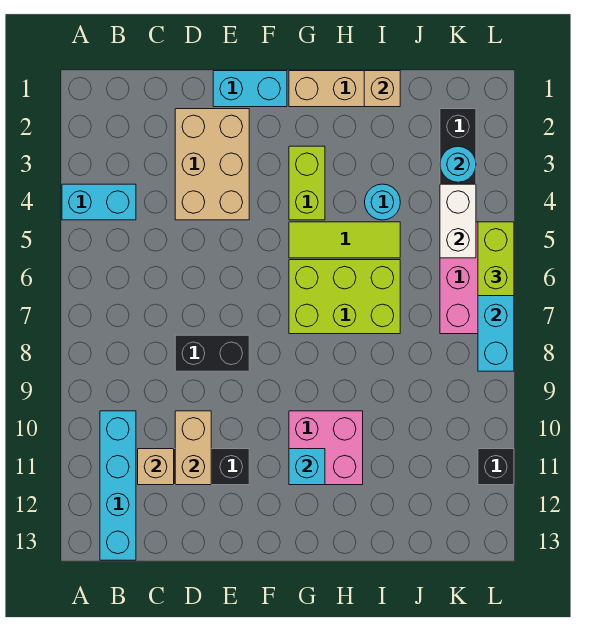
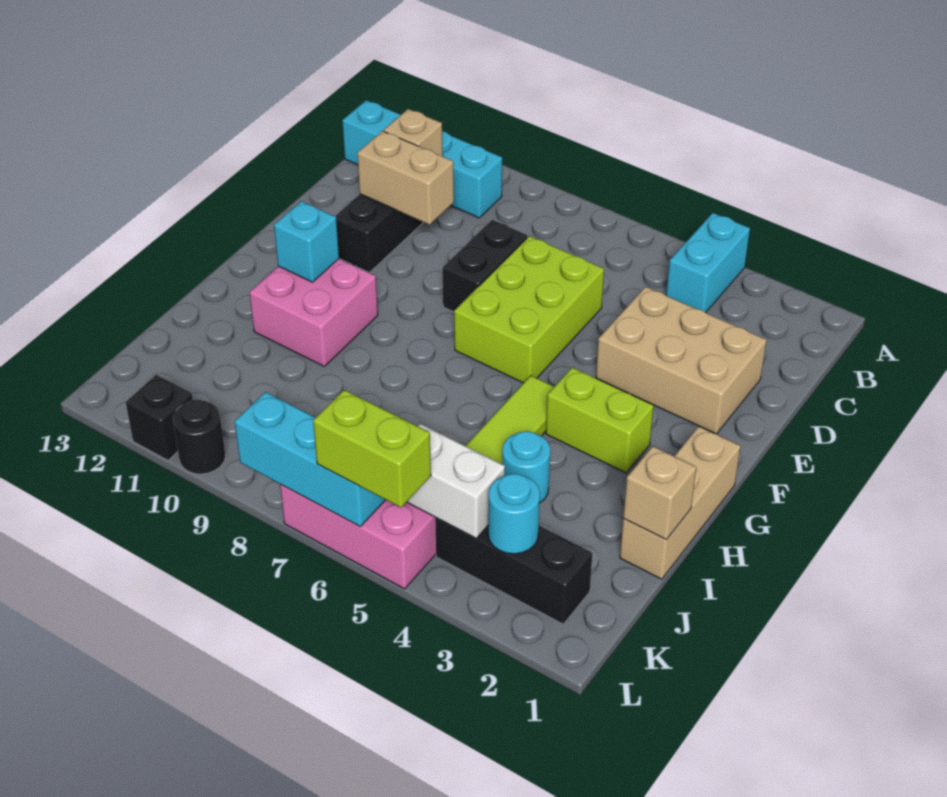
cyan brick E1:F1 level 1 -> none
lime brick G6:I7 level 1 -> lime brick D6:F7 level 1
none -> black round brick L10 level 1

